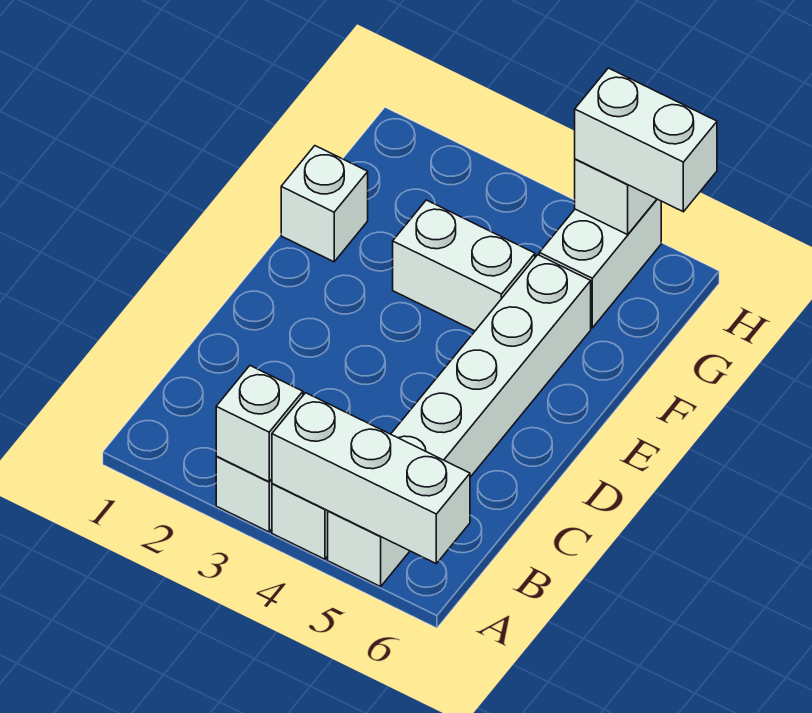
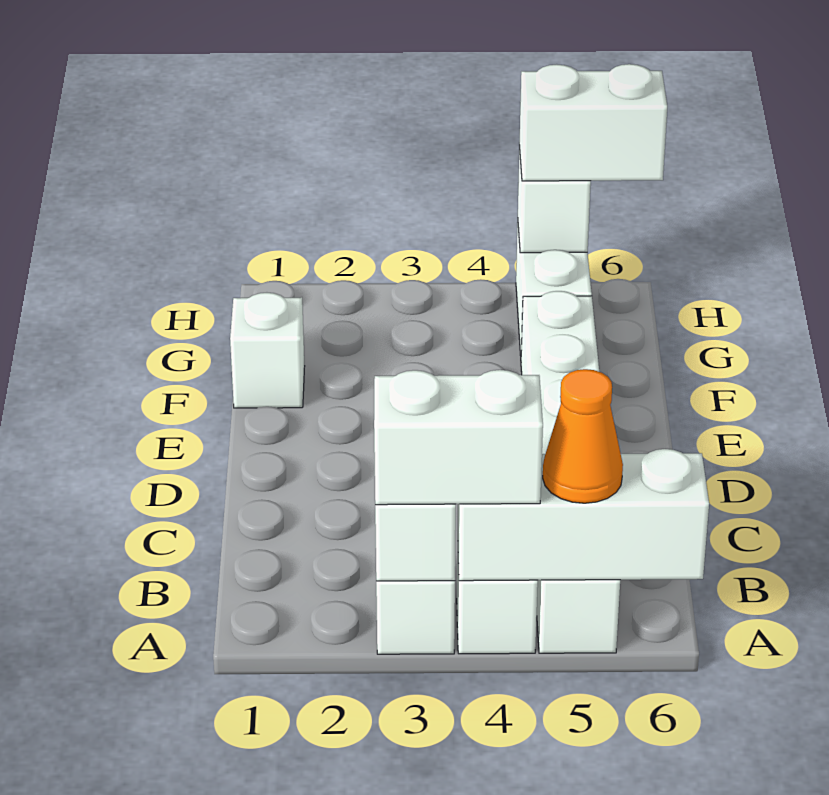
none -> orange cone A5 level 3
white brick F3:F4 level 1 -> white brick A3:A4 level 3

